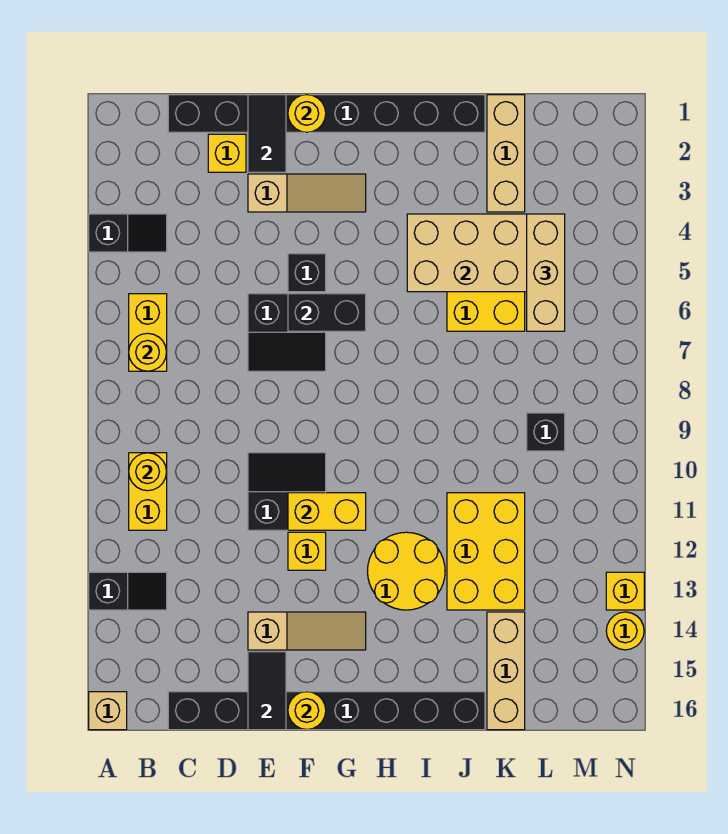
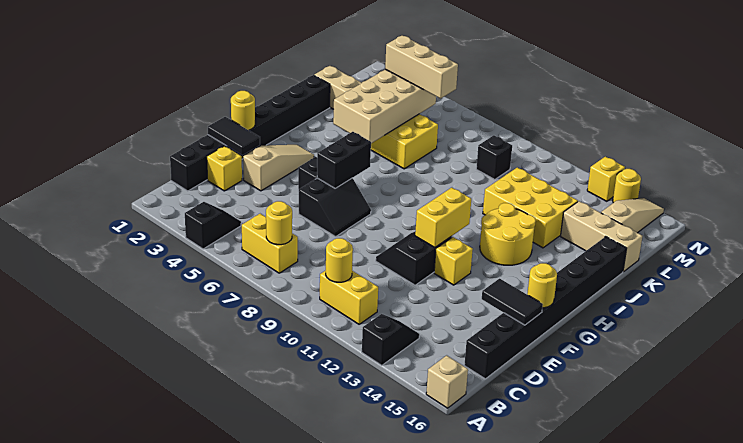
tan slope E14:G14 level 1 top E -> tan slope L15:N15 level 1 top L

